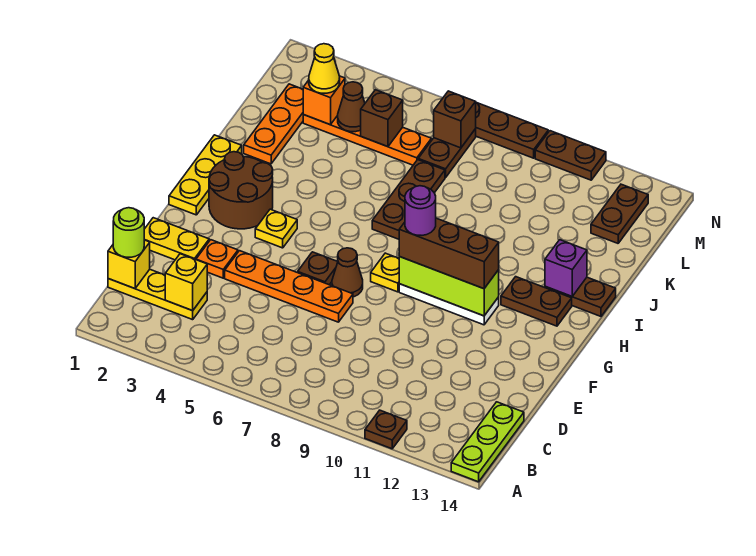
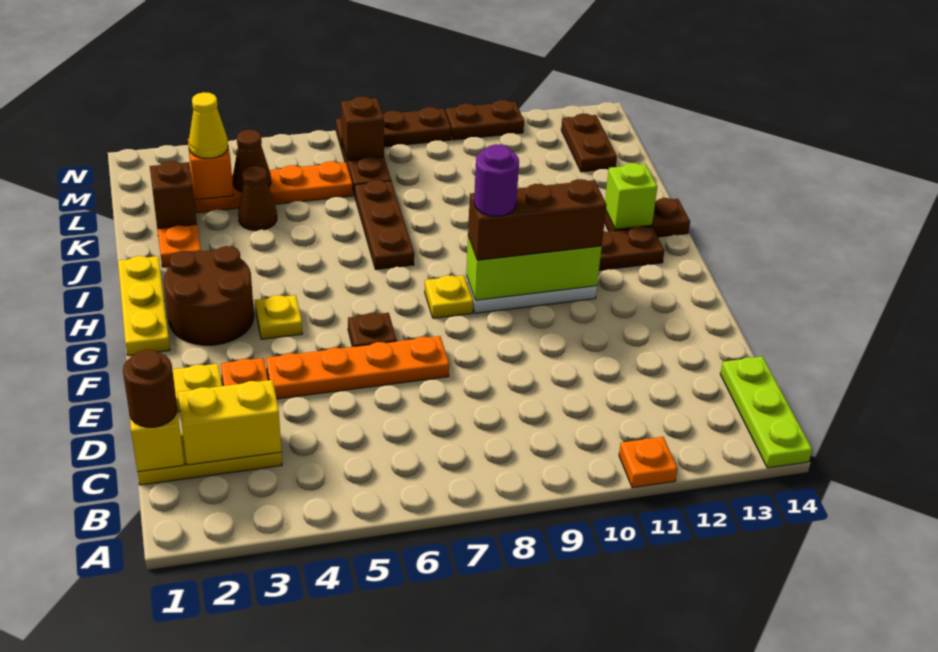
brown plate A11 level 1 -> orange plate A11 level 1
lime round brick C1 level 3 -> brown round brick C1 level 3
yellow brick C3 level 2 -> yellow brick C2:C3 level 2
brown cone F7 level 1 -> brown cone K4 level 1
purple brick I13 level 2 -> lime brick I13 level 2
brown brick L5 level 2 -> brown brick K2 level 2

